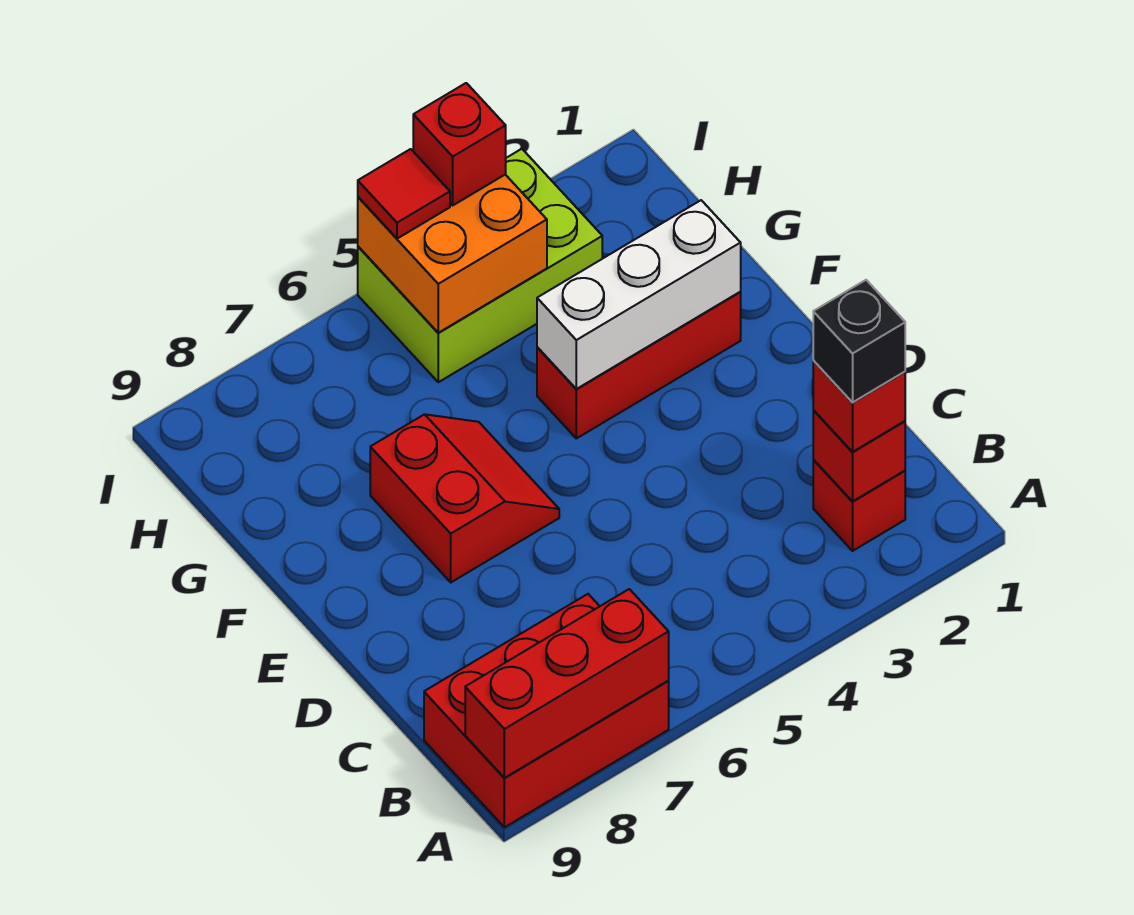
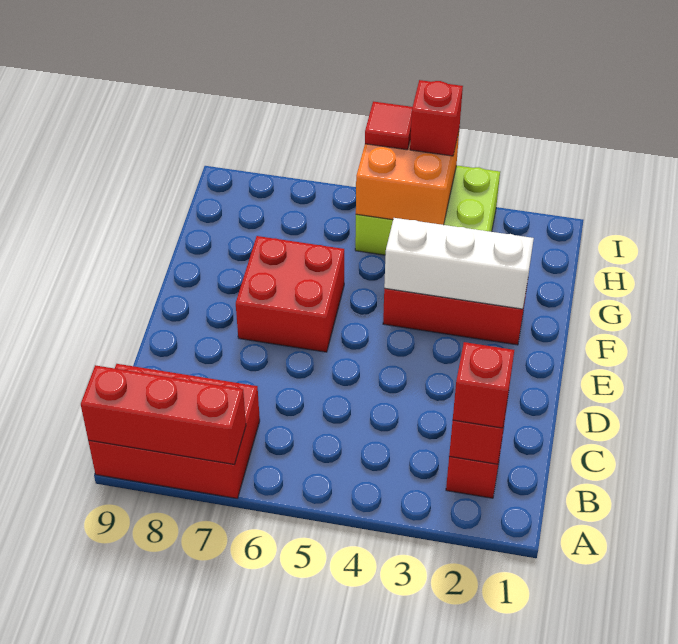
black brick B2 level 4 -> none
red slope E6:F7 level 1 top 7 -> red brick E6:F7 level 1

